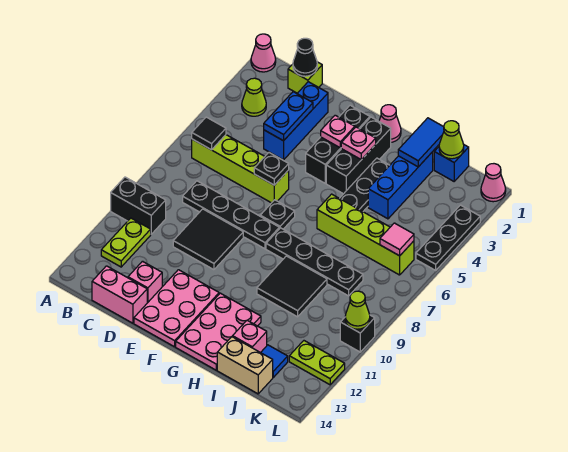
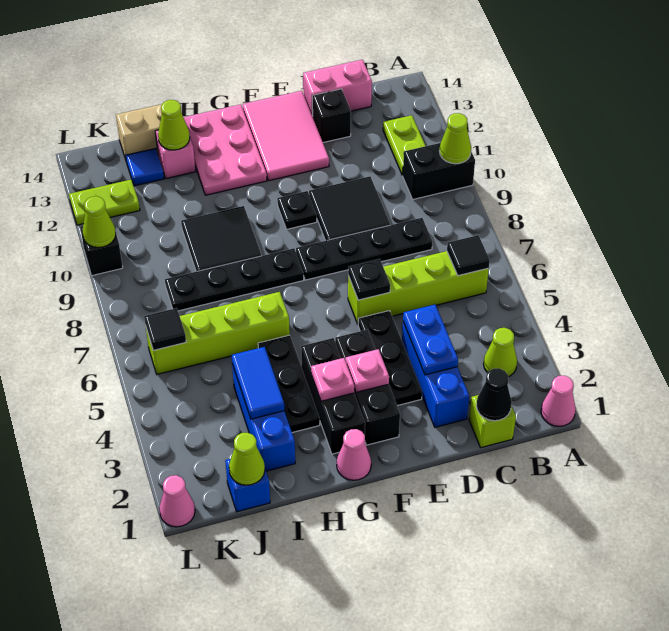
none -> lime cone A10 level 2
pink brick D13 level 1 -> black brick D13 level 1
pink plate E12:F14 level 1 -> pink tile E12:F14 level 1
black plate F7 level 1 -> black plate F10 level 1
blue tile I1:I2 level 2 -> blue tile I3:I4 level 2
none -> lime cone I13 level 2
pink tile K6 level 2 -> black tile K6 level 2
black plate L3:L5 level 1 -> black plate E3:E5 level 1

